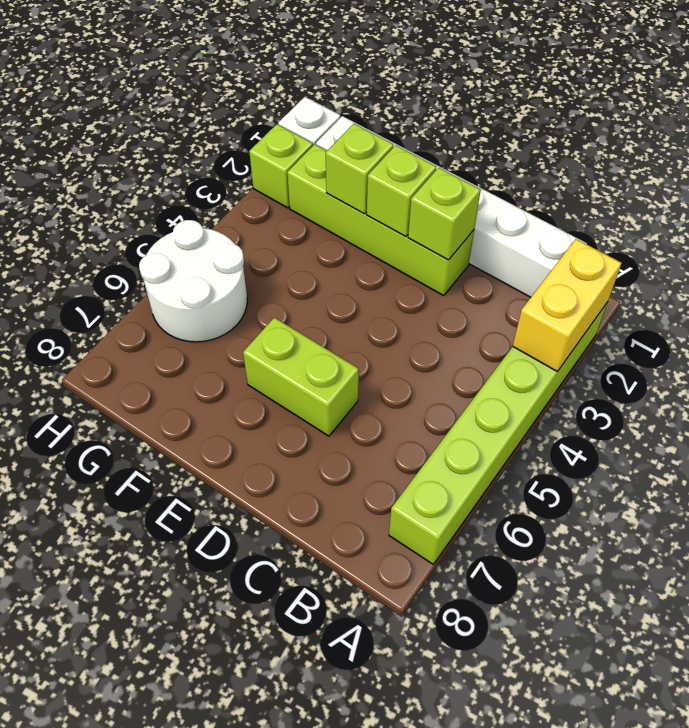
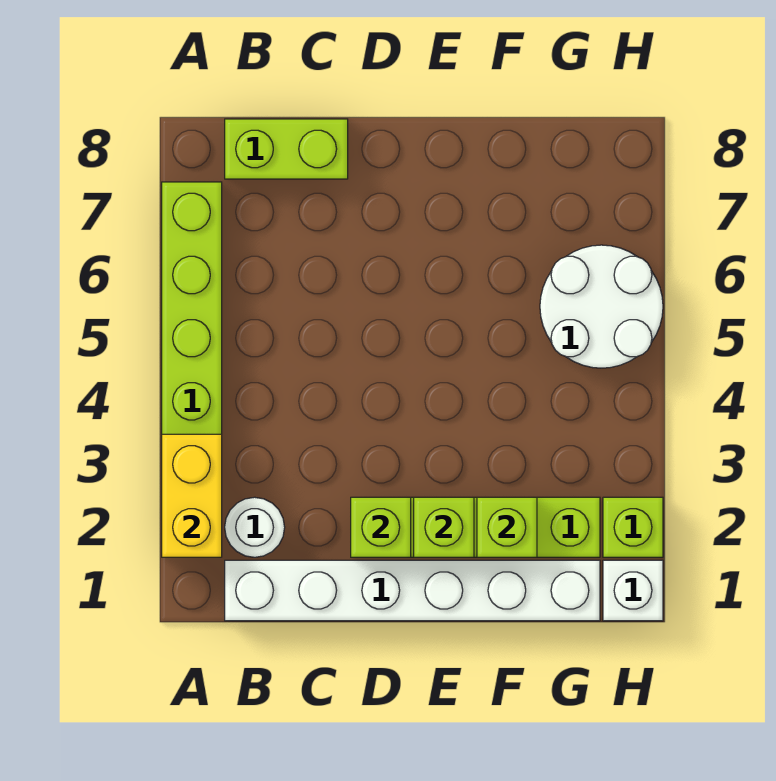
none -> white round brick B2 level 1
lime brick D6:E6 level 1 -> lime brick B8:C8 level 1

